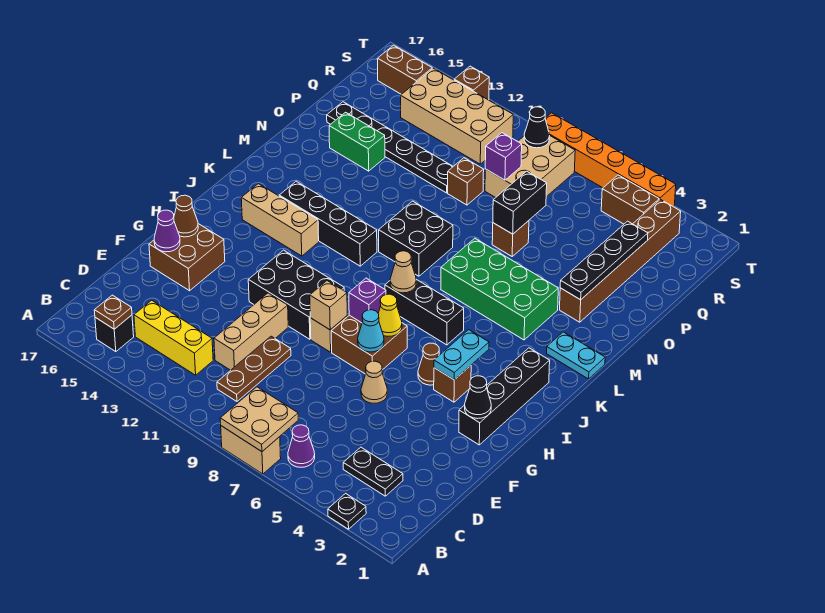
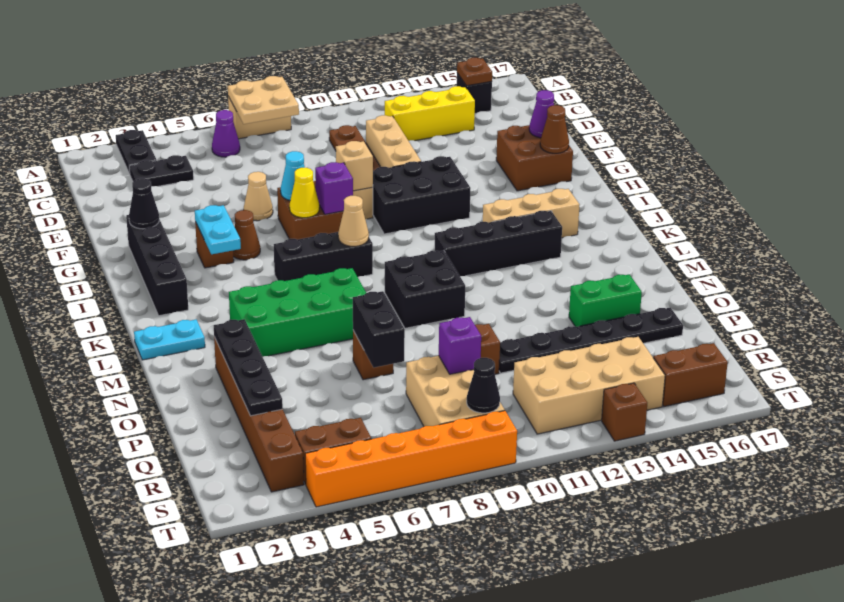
black plate A3 level 1 -> black plate A3:B3 level 1

